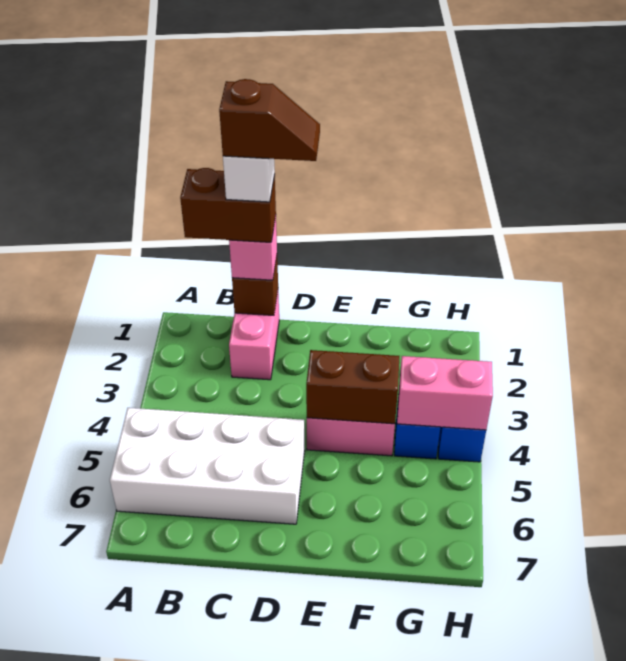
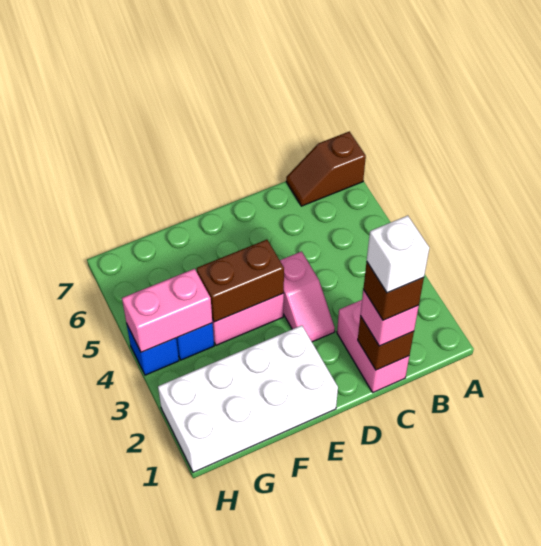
white brick A5:D6 level 1 -> white brick E1:H2 level 1
brown brick B1:C1 level 4 -> brown brick C1 level 4
brown slope C1:D1 level 6 top C -> brown slope A7:B7 level 1 top A
none -> pink slope D3:D4 level 1 top 4

